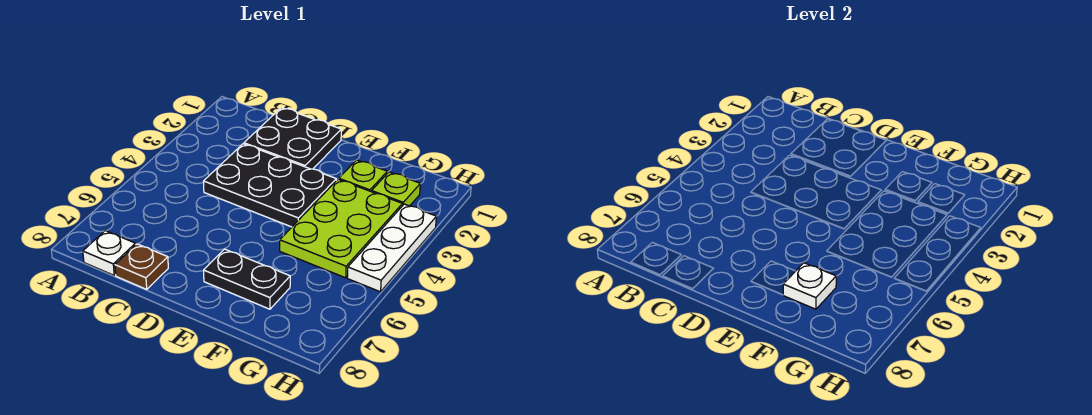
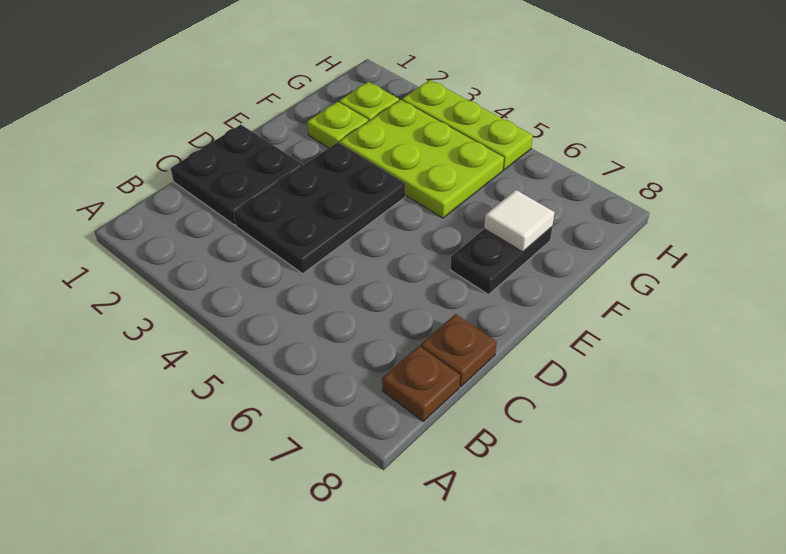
white plate B8 level 1 -> brown plate B8 level 1
white plate F7 level 2 -> white tile F7 level 2
white plate H3:H5 level 1 -> lime plate H3:H5 level 1

